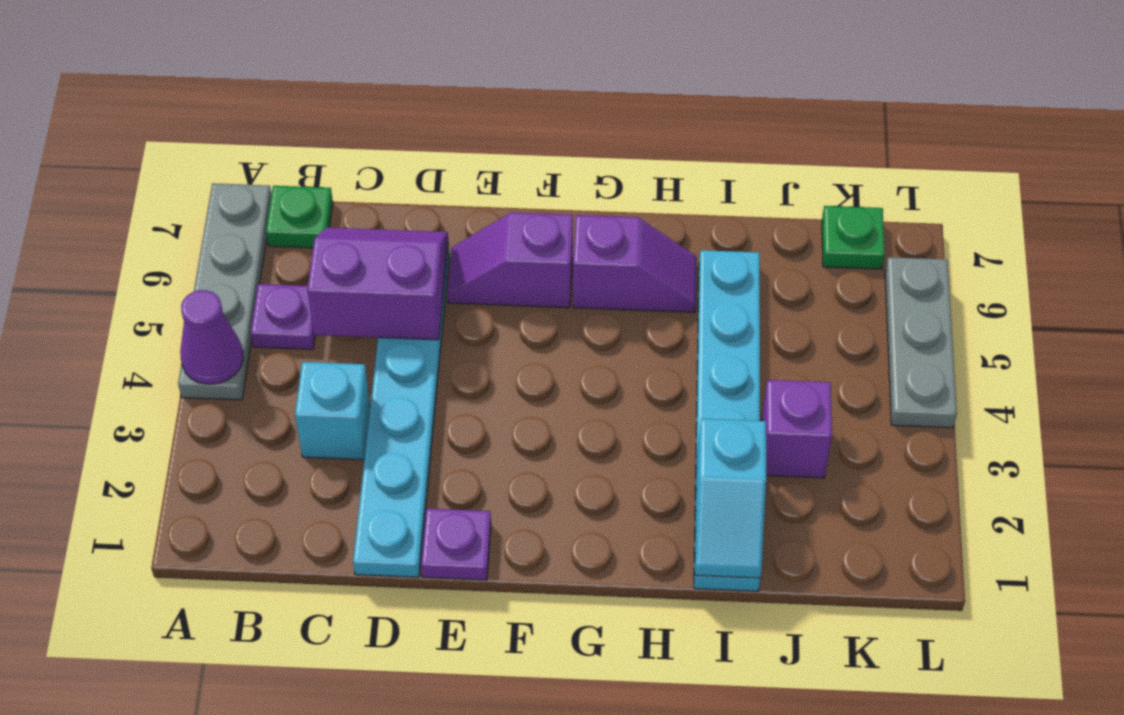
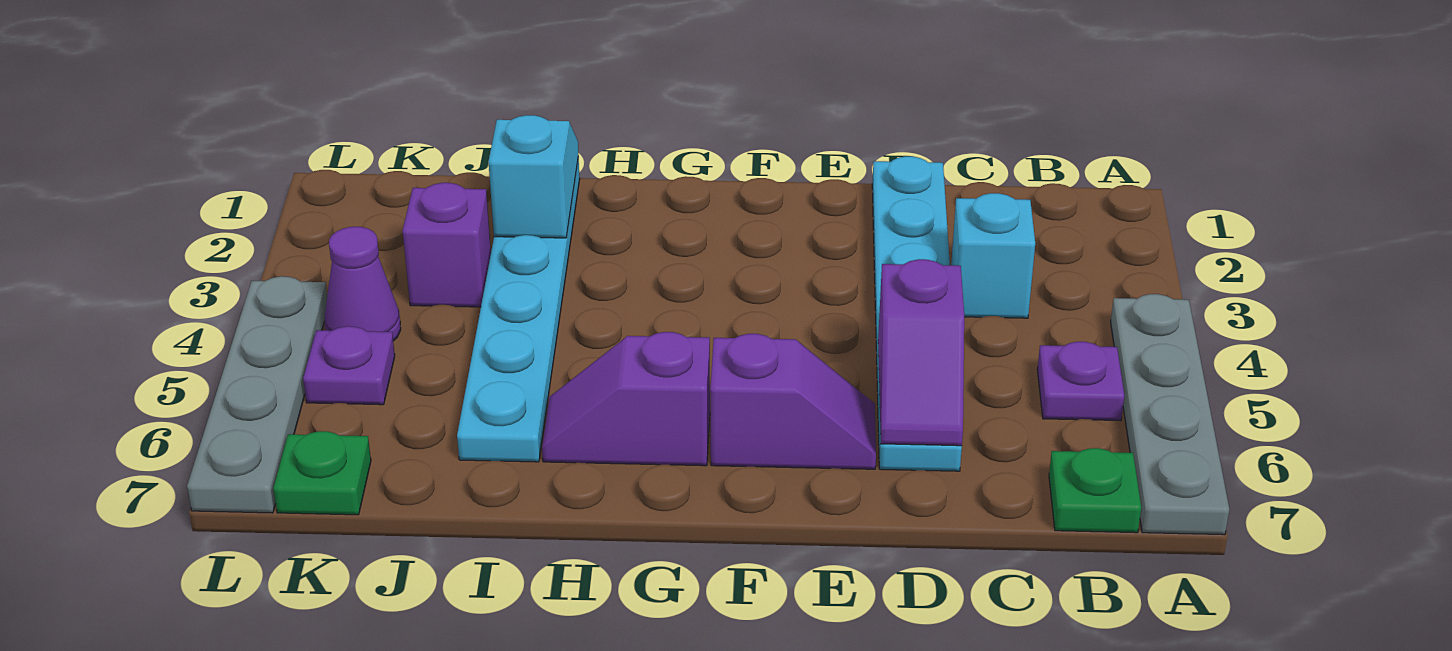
purple cone A4 level 2 -> purple cone K4 level 1
purple slope C5:D6 level 2 top 5 -> purple slope D5:D6 level 2 top 5
purple plate E1 level 1 -> purple plate K5 level 1
grey plate L4:L6 level 1 -> grey plate L4:L7 level 1

